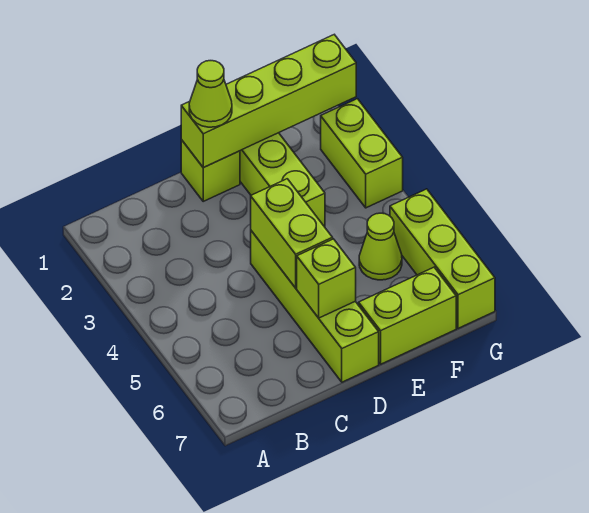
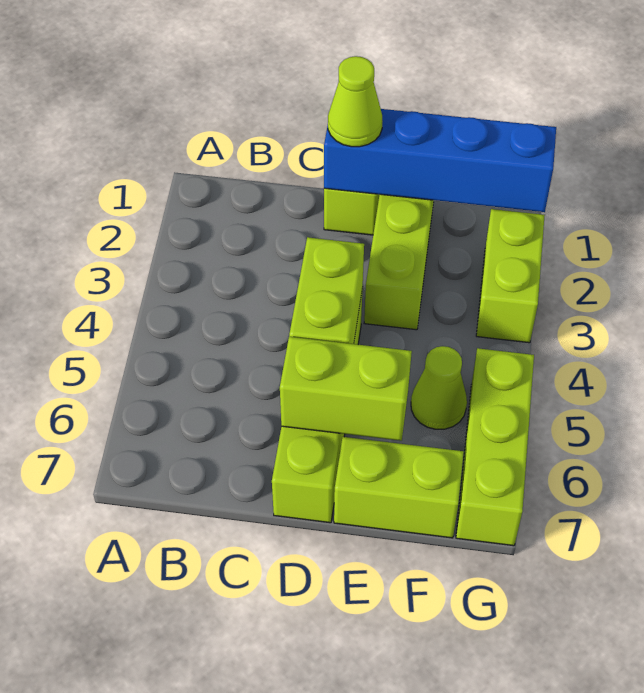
lime brick D1:G1 level 2 -> blue brick D1:G1 level 2
lime brick D6 level 2 -> lime brick D6:E6 level 2

